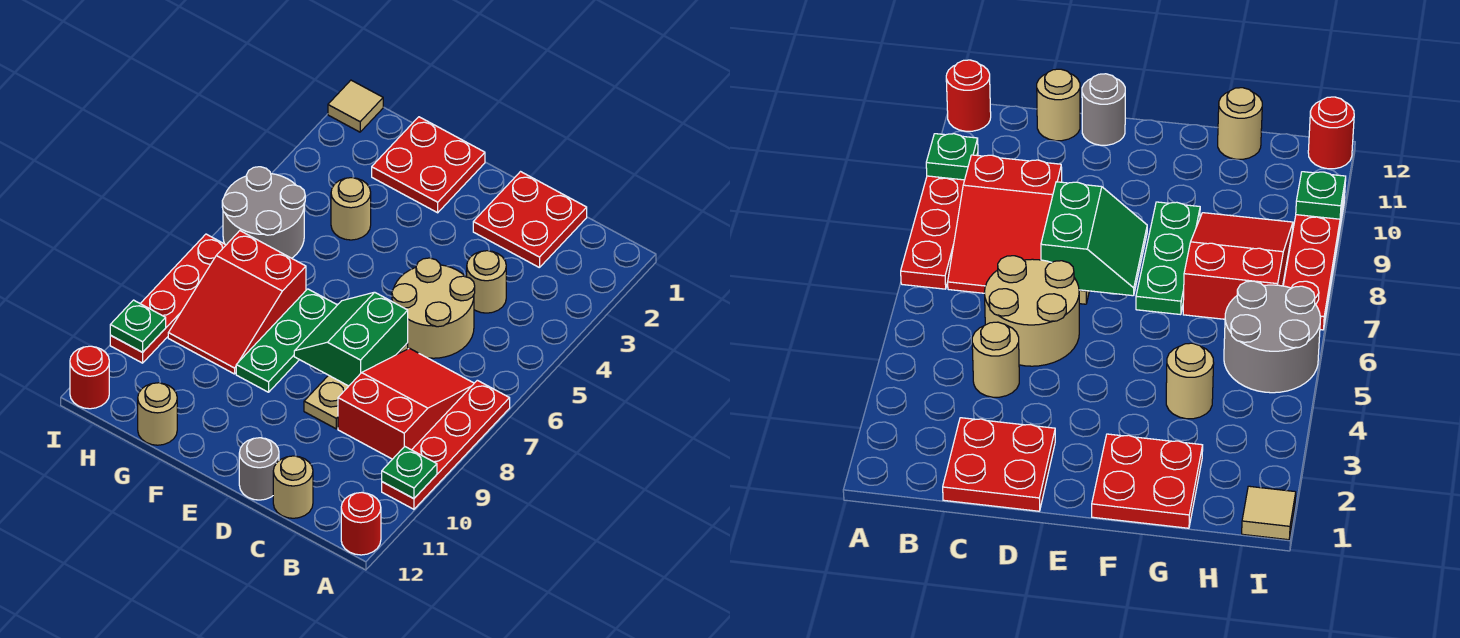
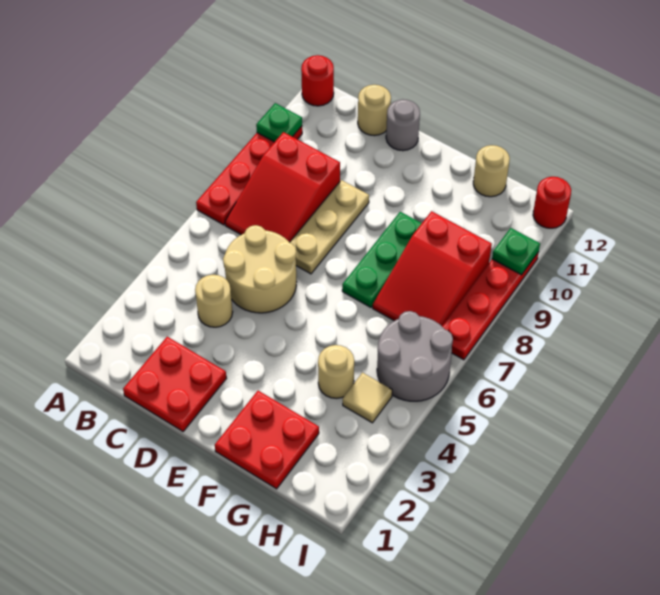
green slope D7:E8 level 2 top D -> none
red slope G7:H9 level 1 top 7 -> red slope G7:H9 level 1 top 9
tan tile I1 level 1 -> tan tile H4 level 1

